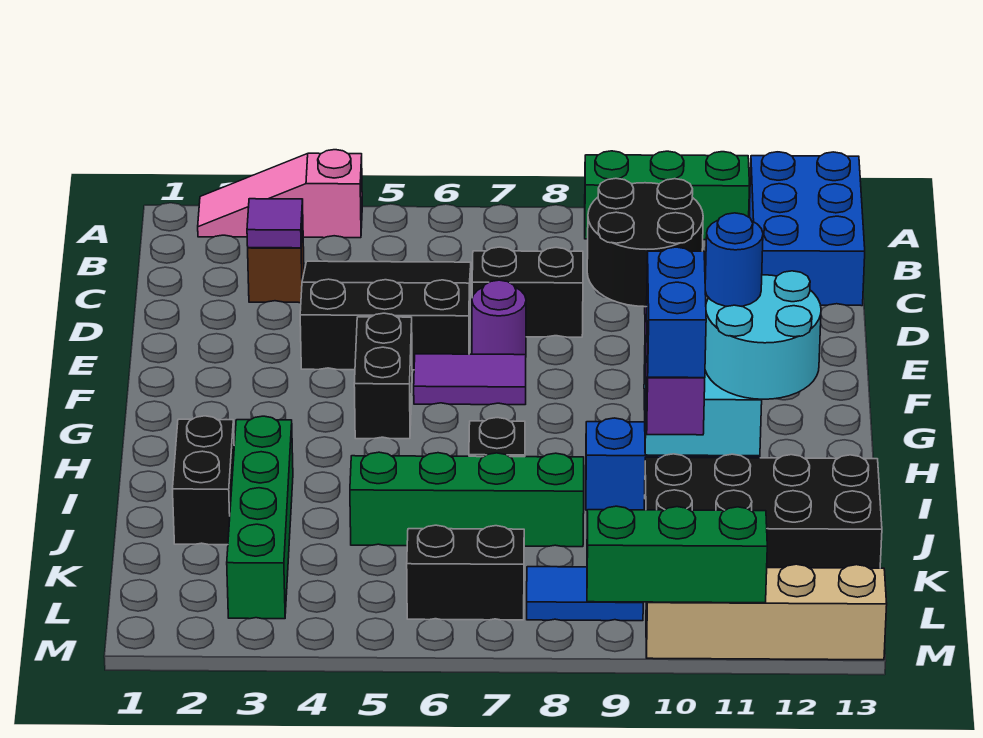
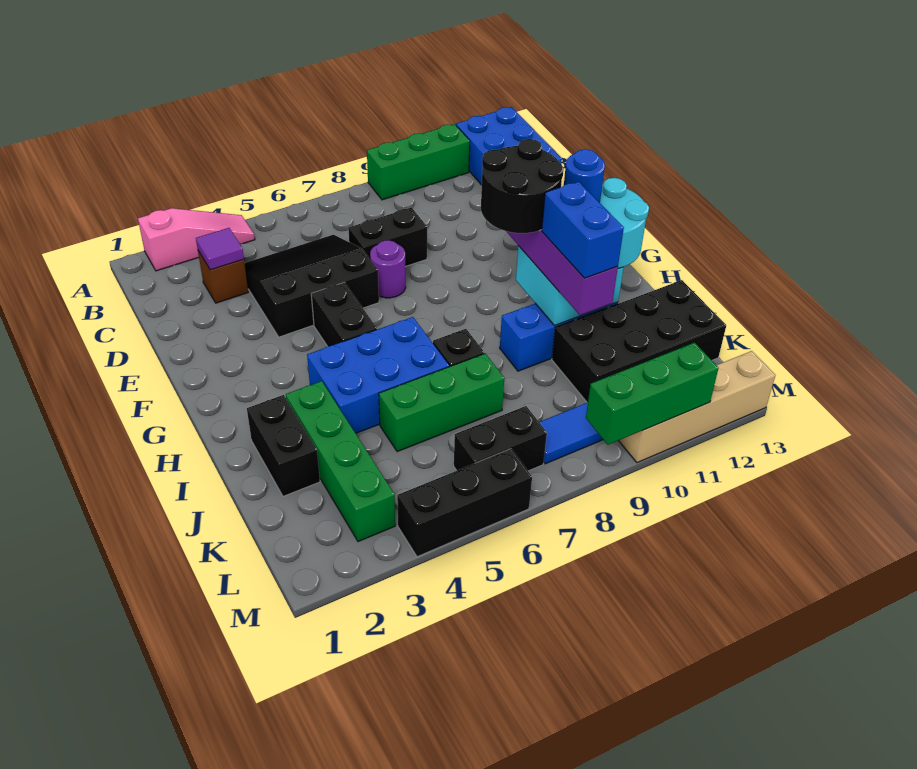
pink slope A2:A4 level 1 top 4 -> pink slope A2:A4 level 1 top 2
purple tile F6:F7 level 1 -> none
none -> blue brick H4:I6 level 1
green brick J5:J8 level 1 -> green brick J5:J7 level 1
none -> black brick M4:M6 level 1

